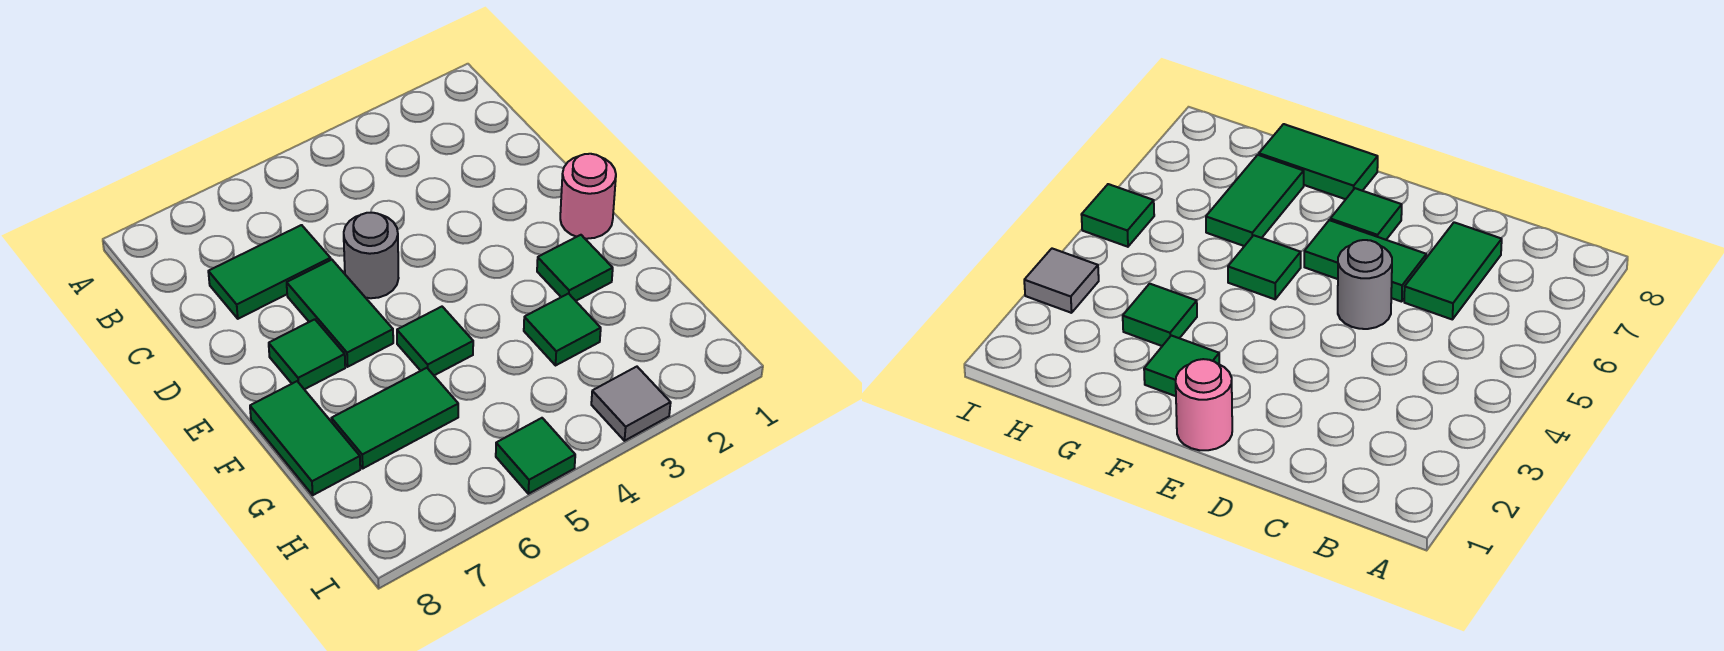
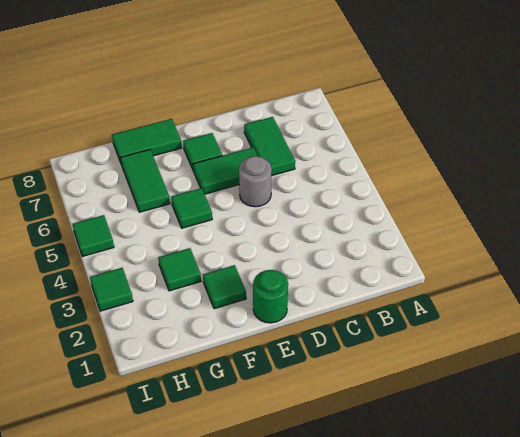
pink round brick E1 level 1 -> green round brick E1 level 1
grey tile I3 level 1 -> green tile I3 level 1

